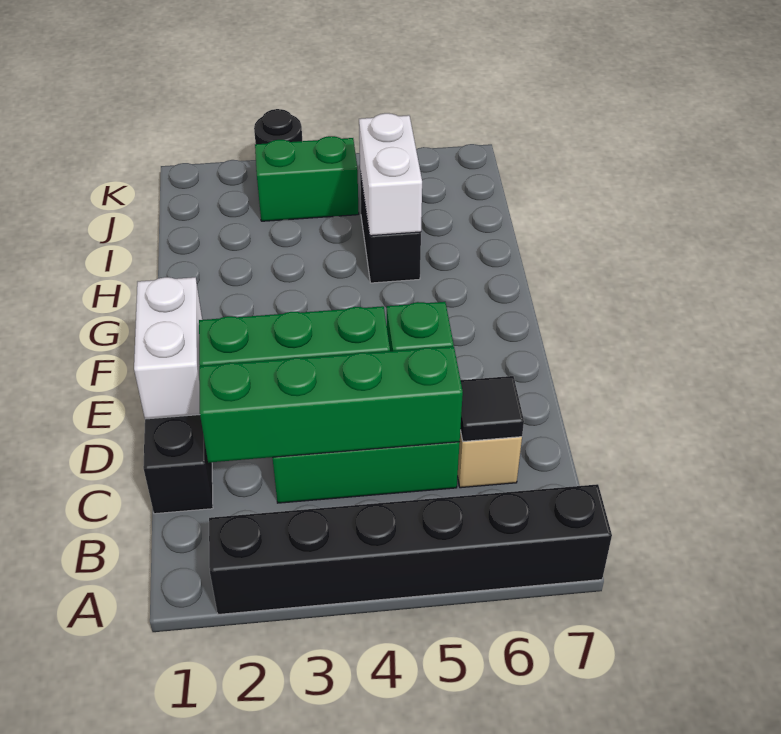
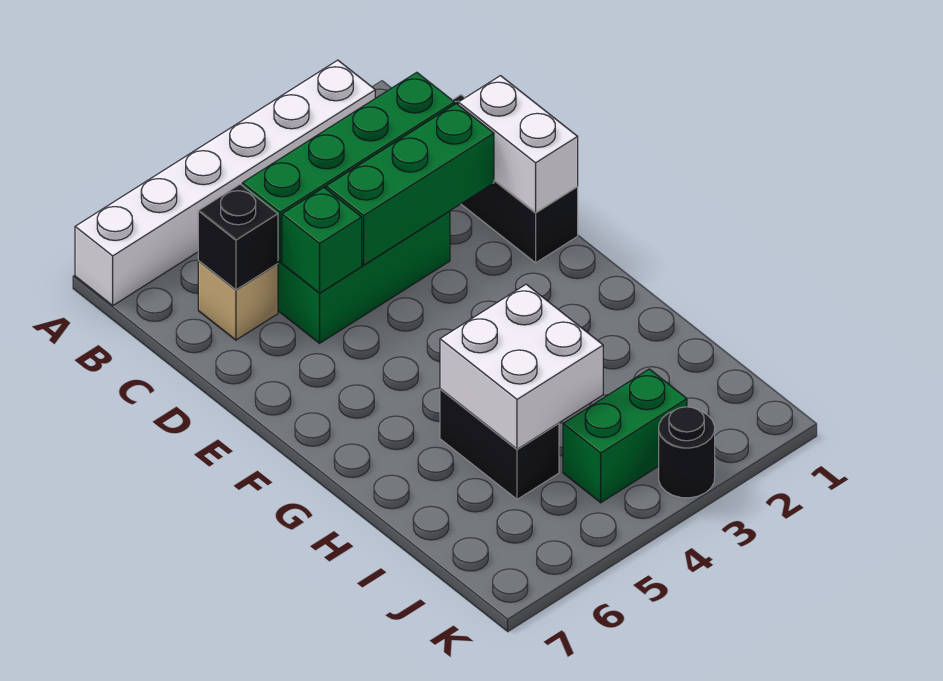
black brick A2:A7 level 1 -> white brick A2:A7 level 1
black tile C6 level 2 -> black brick C6 level 2
white brick H5:I5 level 2 -> white brick H4:I5 level 2

